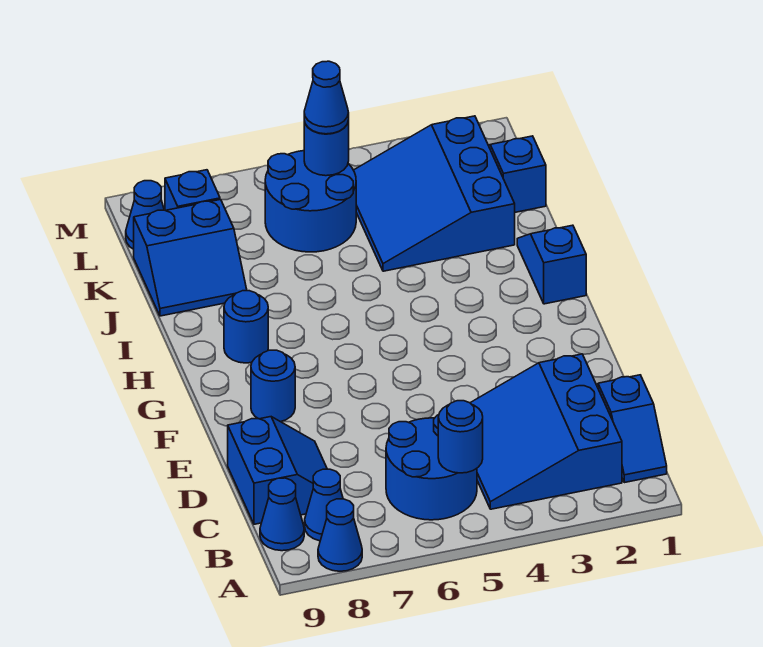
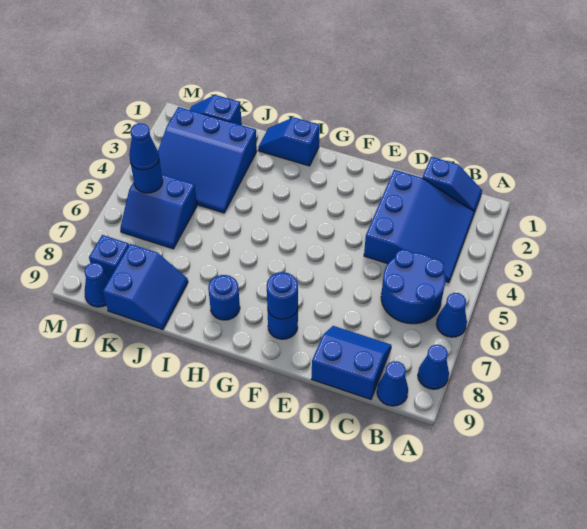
blue slope B2:D4 level 1 top 2 -> blue slope B2:D4 level 1 top D
blue round brick B5 level 2 -> blue round brick F8 level 2
blue cone B8 level 1 -> blue cone A6 level 1
blue round brick K5:L6 level 1 -> blue slope K5:L6 level 1 top 5

